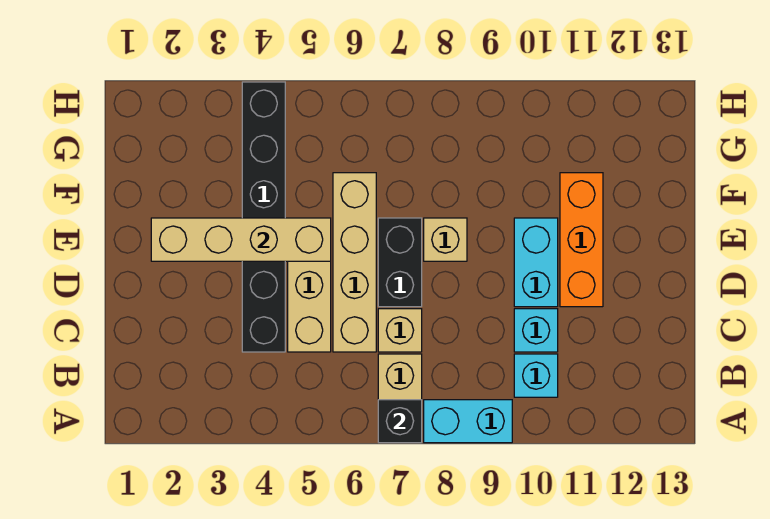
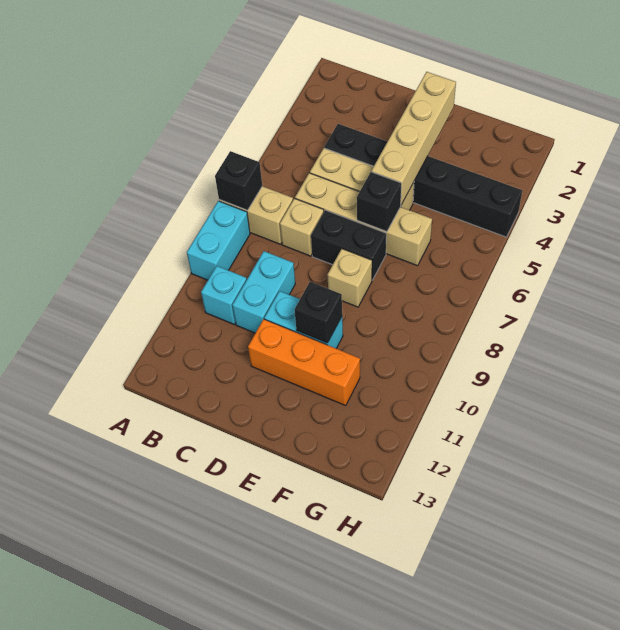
cyan brick C10 level 1 -> cyan brick C9:C10 level 1
none -> black brick E6 level 2
none -> black brick E10 level 2

